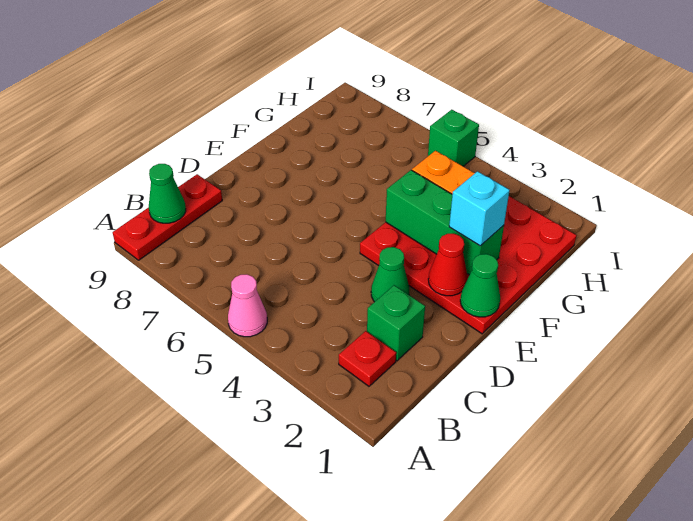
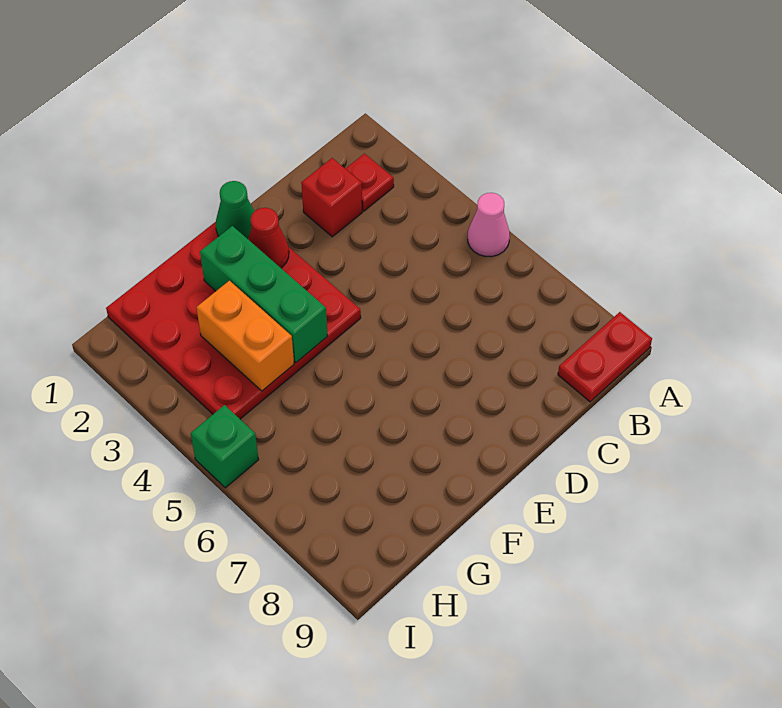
red plate A9:C9 level 1 -> red plate A9:B9 level 1
green cone B9 level 2 -> none
green brick C2 level 1 -> red brick C2 level 1
green cone D3 level 1 -> none
cyan brick F2 level 3 -> none

